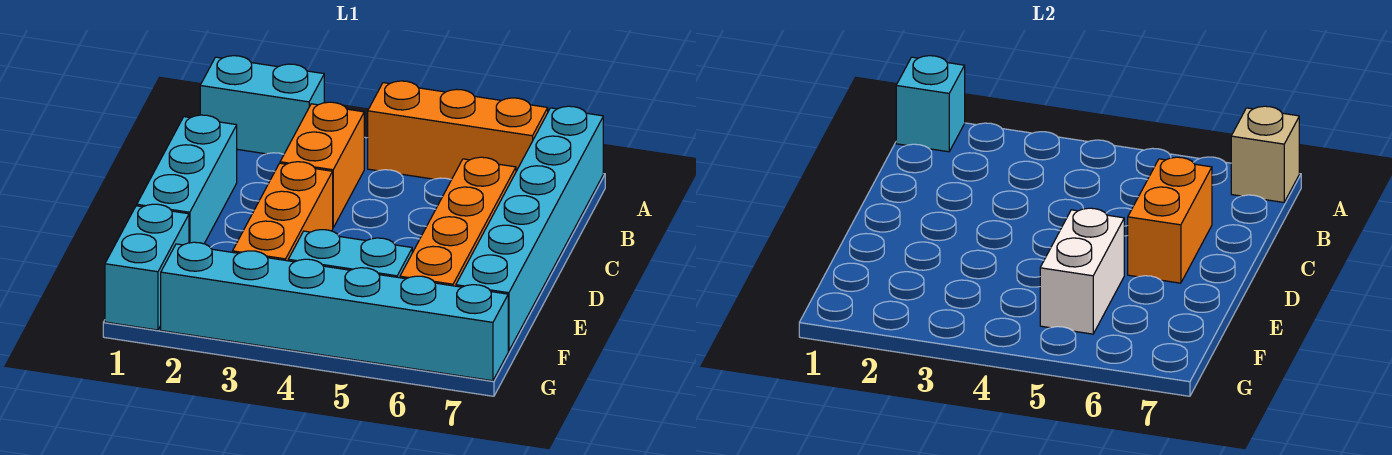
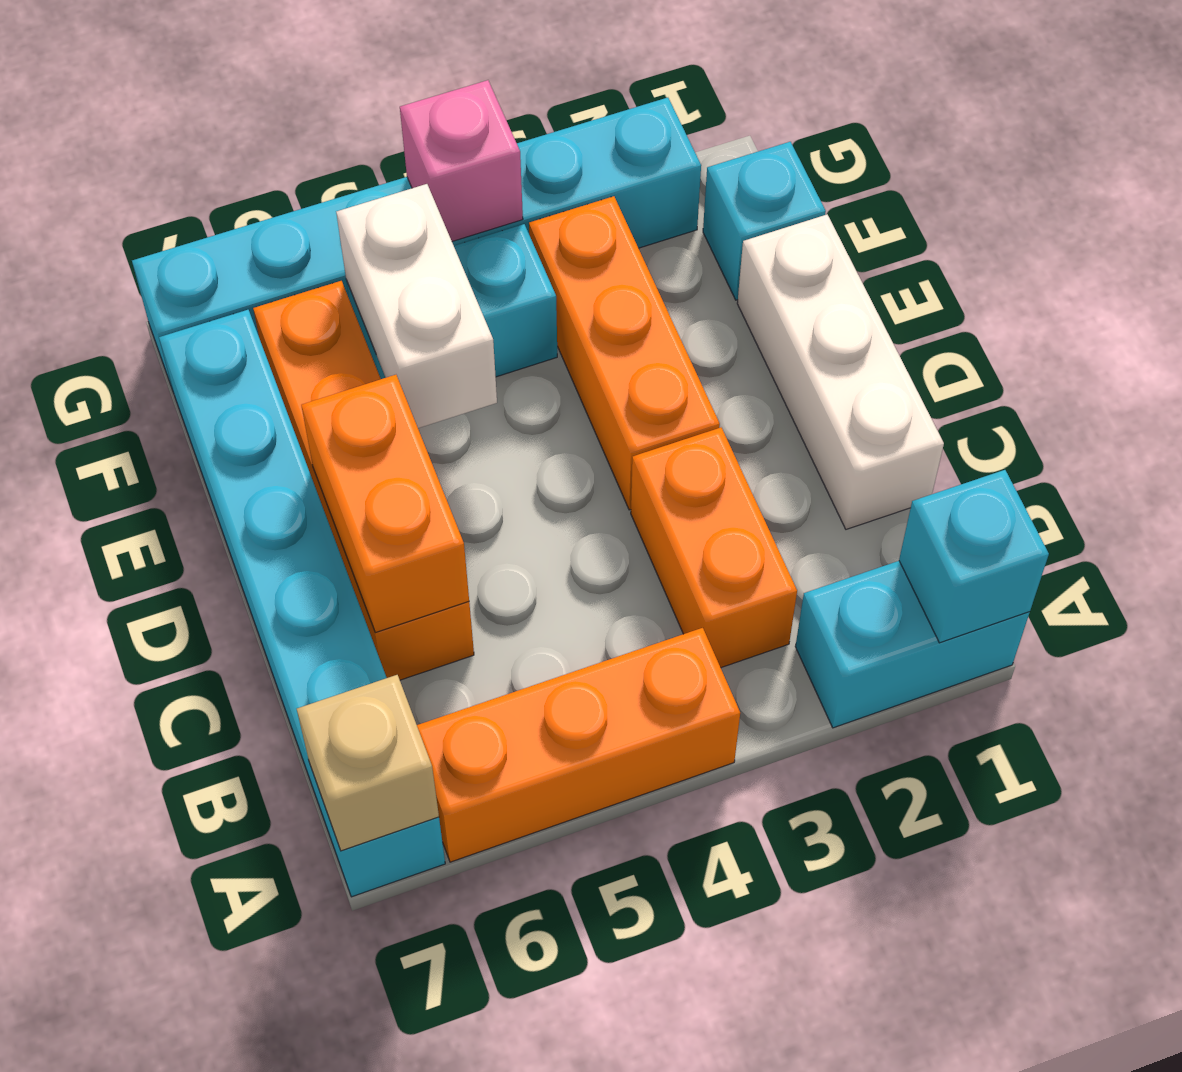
cyan brick C1:E1 level 1 -> white brick C1:E1 level 1
cyan brick F1:G1 level 1 -> cyan brick F1 level 1
none -> pink brick G4 level 2

